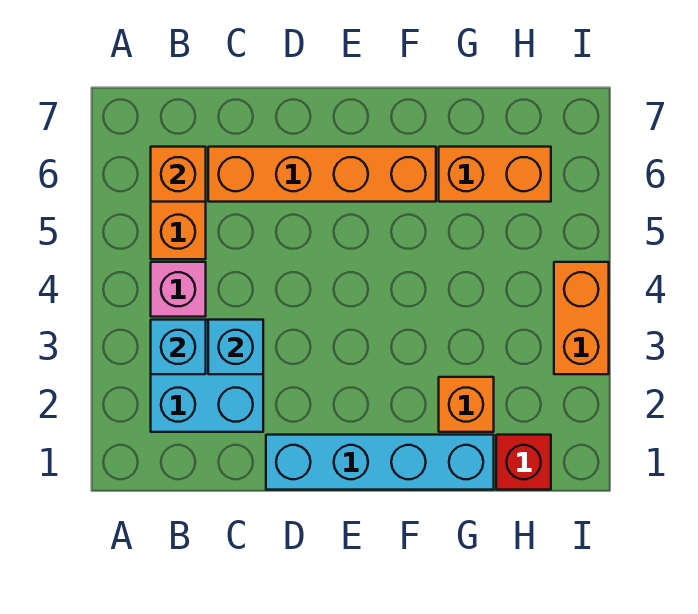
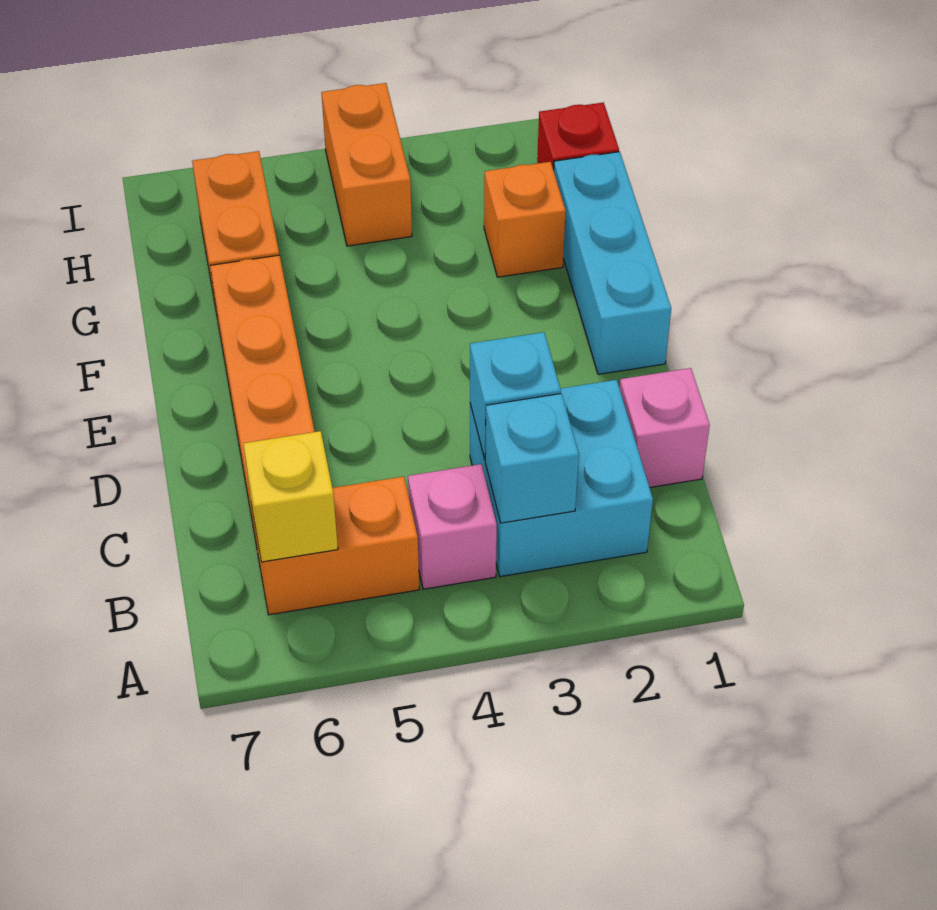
orange brick B6 level 2 -> yellow brick B6 level 2
none -> pink brick C1 level 1
cyan brick D1:G1 level 1 -> cyan brick E1:G1 level 1
orange brick I3:I4 level 1 -> orange brick H4:I4 level 1

